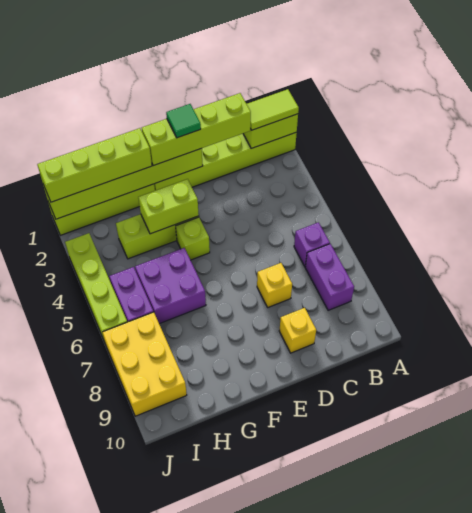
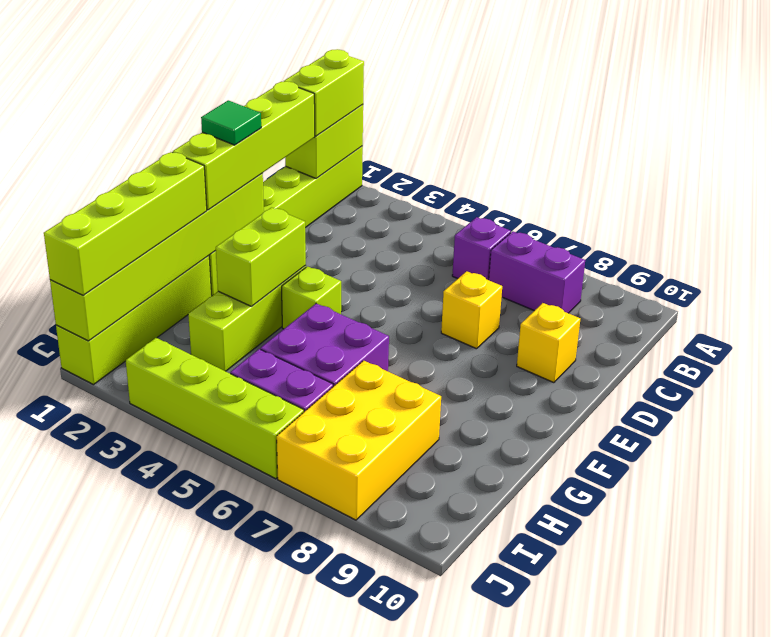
lime tile A1:B1 level 3 -> lime brick A1:B1 level 3
yellow brick I7:J9 level 1 -> yellow brick H7:J8 level 1

